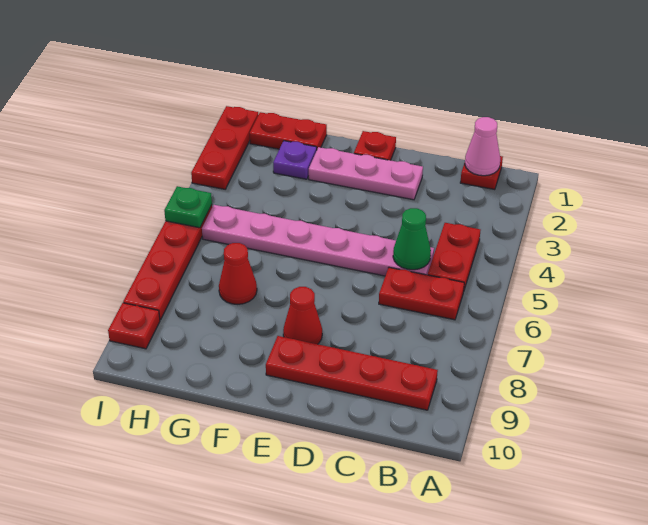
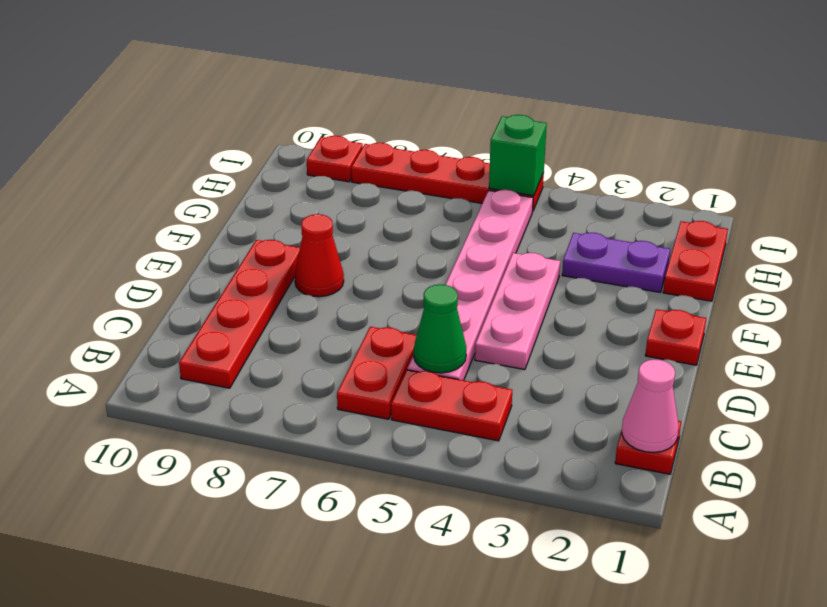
pink plate D2:F2 level 1 -> pink plate D4:F4 level 1
purple plate G2 level 1 -> purple plate G2:G3 level 1
red cone G7 level 1 -> none
red plate I1:I3 level 1 -> none
green plate I5 level 2 -> green brick I5 level 2

